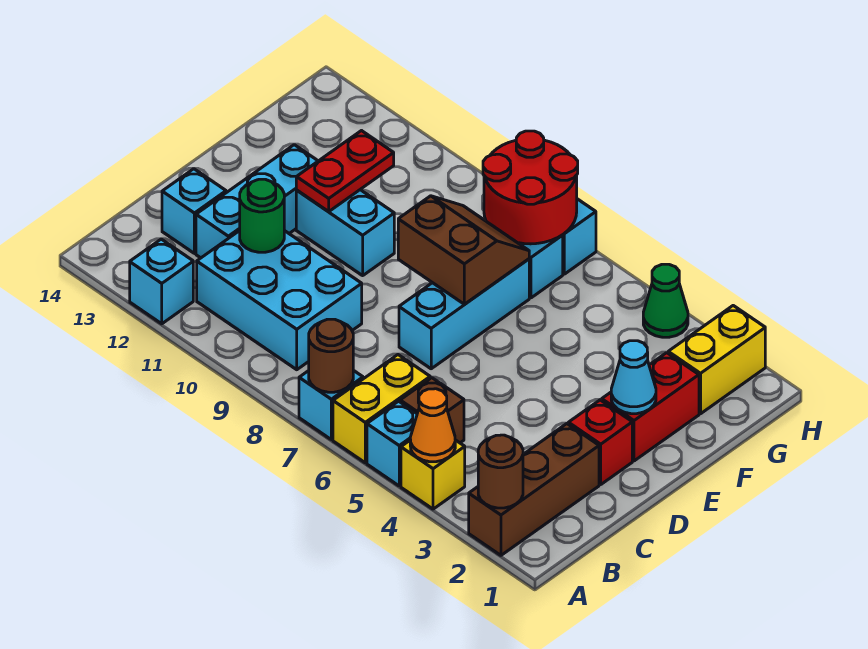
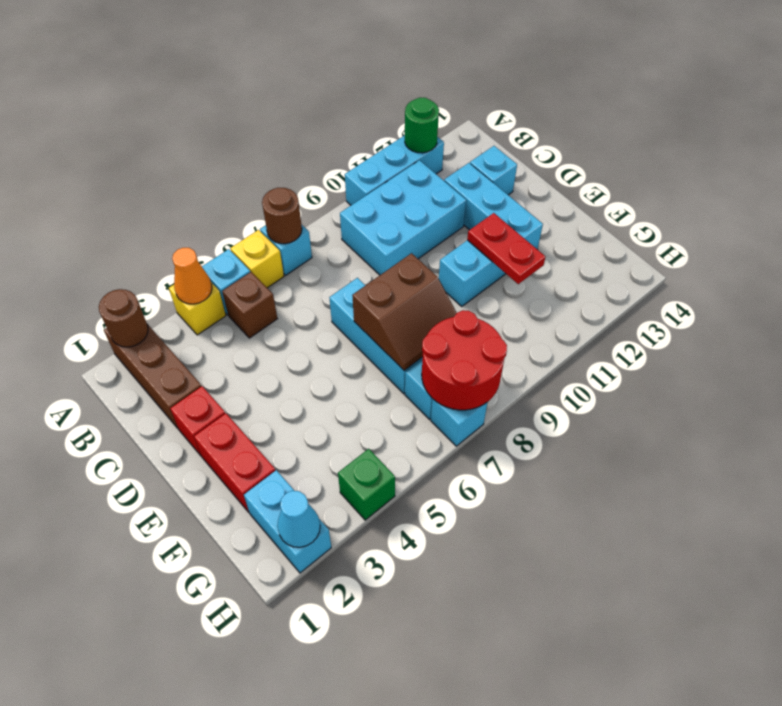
yellow brick A6:B6 level 1 -> yellow brick A6 level 1
cyan brick A12 level 1 -> cyan brick A10:A12 level 1
green round brick C11 level 2 -> green round brick A12 level 2
cyan cone E2 level 2 -> cyan cone H2 level 2
yellow brick G2:H2 level 1 -> cyan brick G2:H2 level 1
green cone H4 level 1 -> green brick H4 level 1

